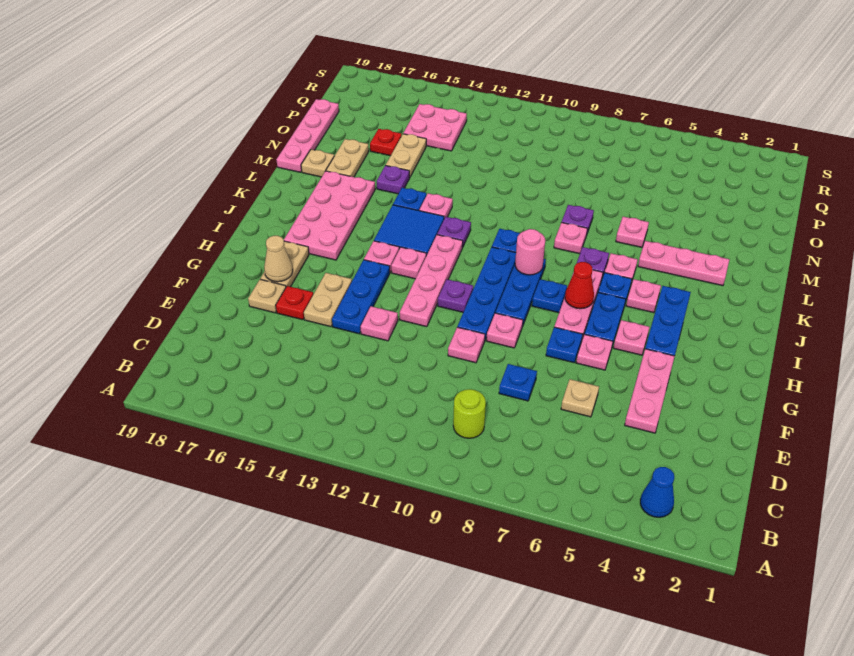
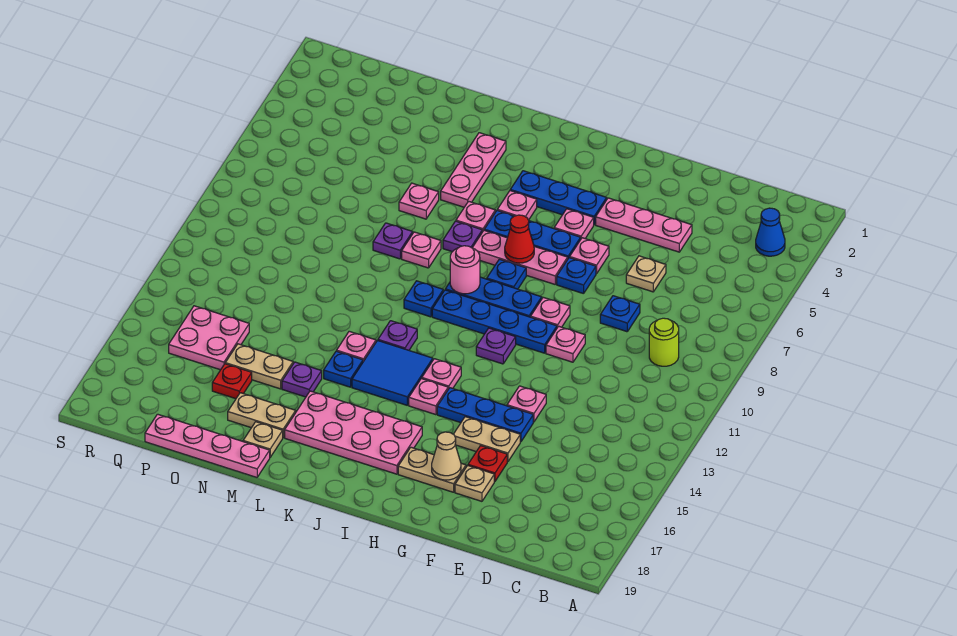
pink plate G12:J12 level 1 -> none

